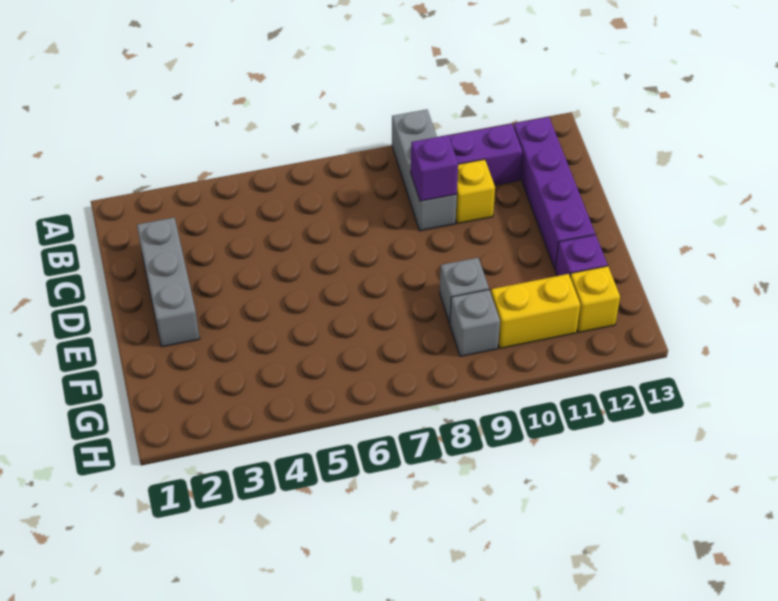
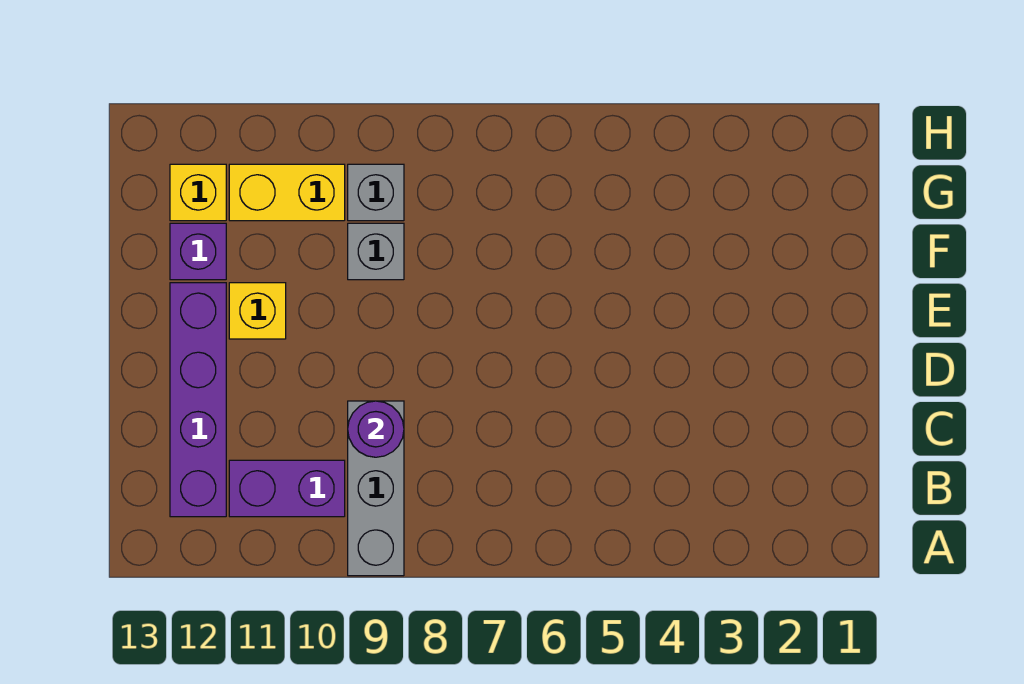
grey brick C2:E2 level 1 -> none
purple brick C9 level 2 -> purple round brick C9 level 2
yellow brick C10 level 1 -> yellow brick E11 level 1

